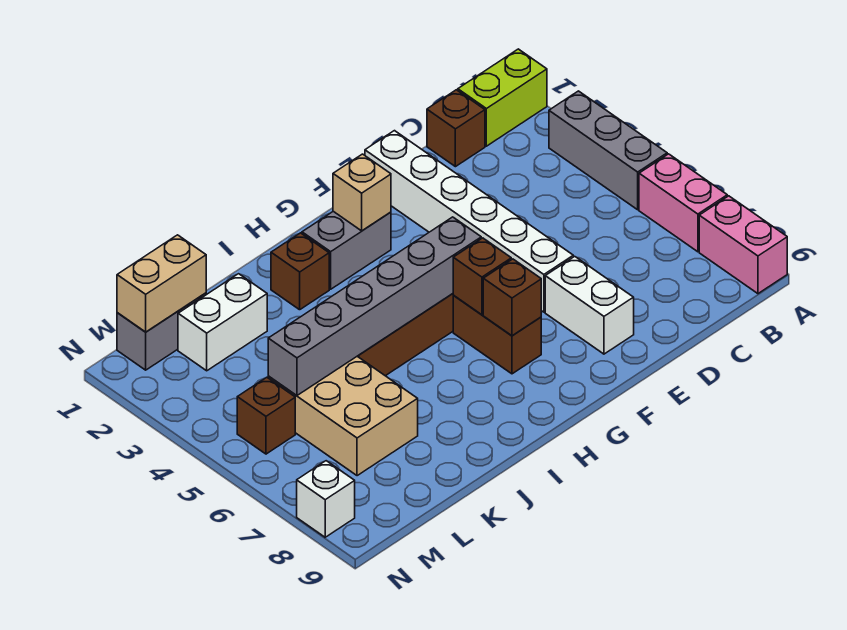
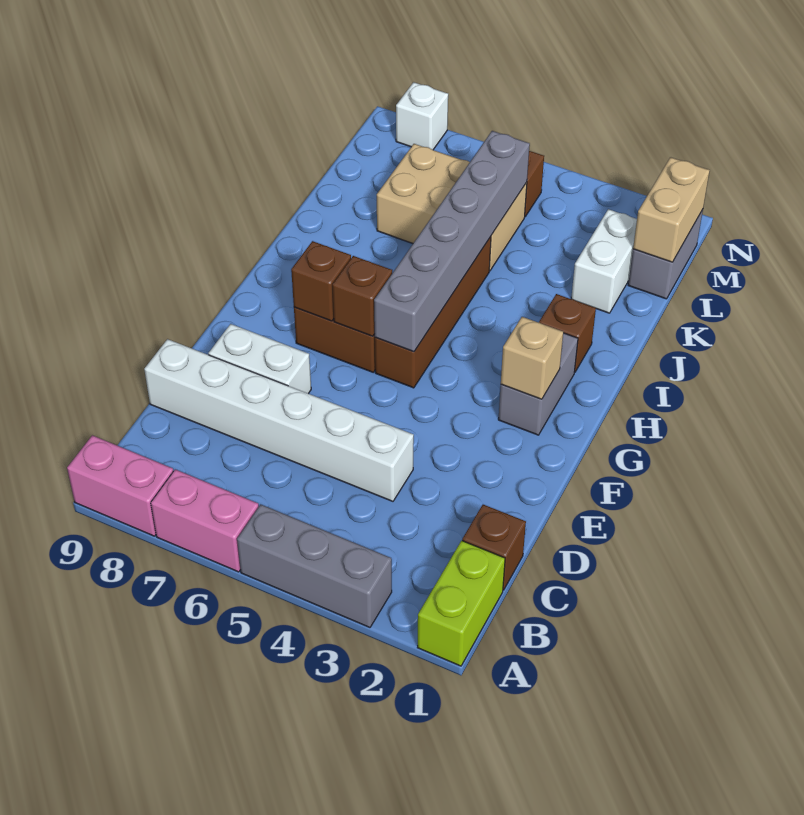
white brick E1:E6 level 1 -> white brick D4:D9 level 1

